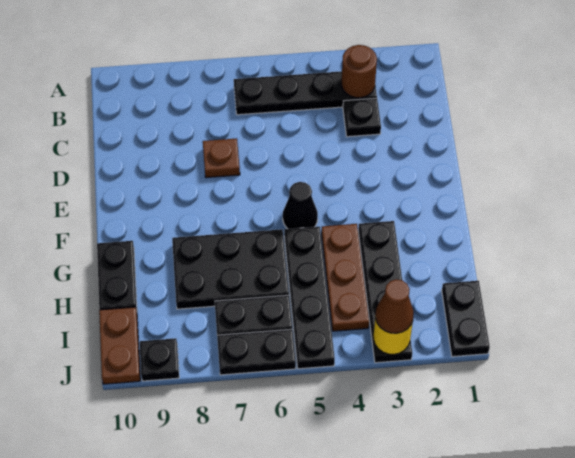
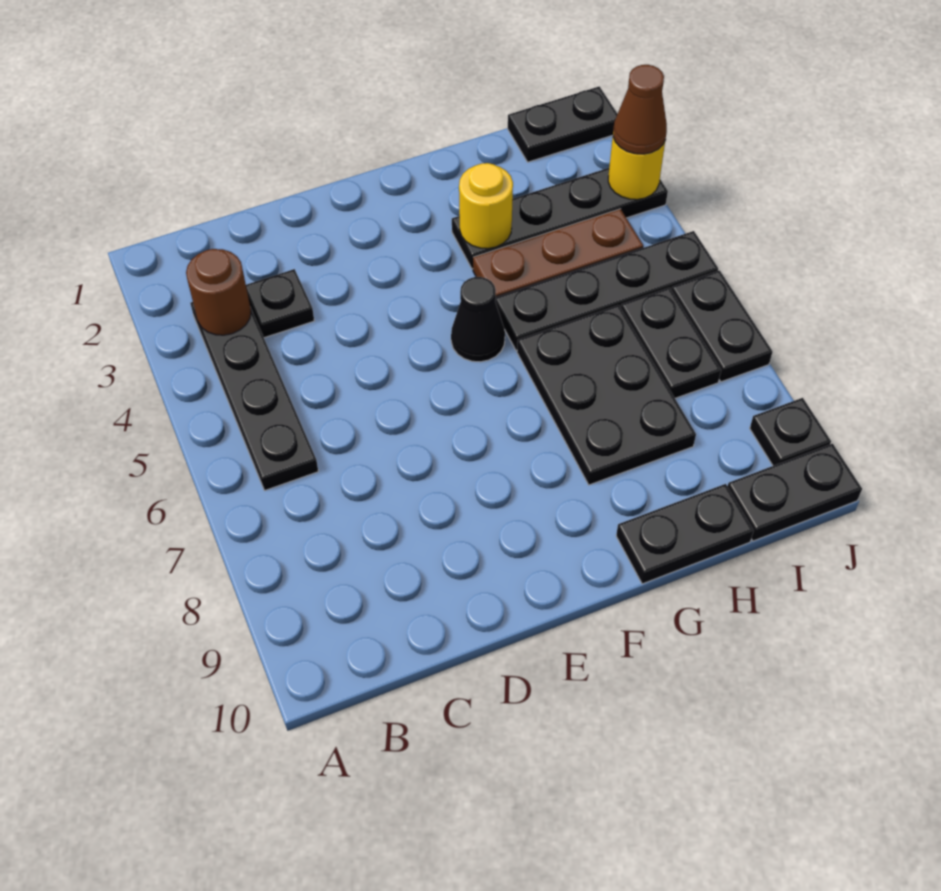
brown plate D7 level 1 -> none
none -> yellow round brick G3 level 2
brown plate I10:J10 level 1 -> black plate I10:J10 level 1

